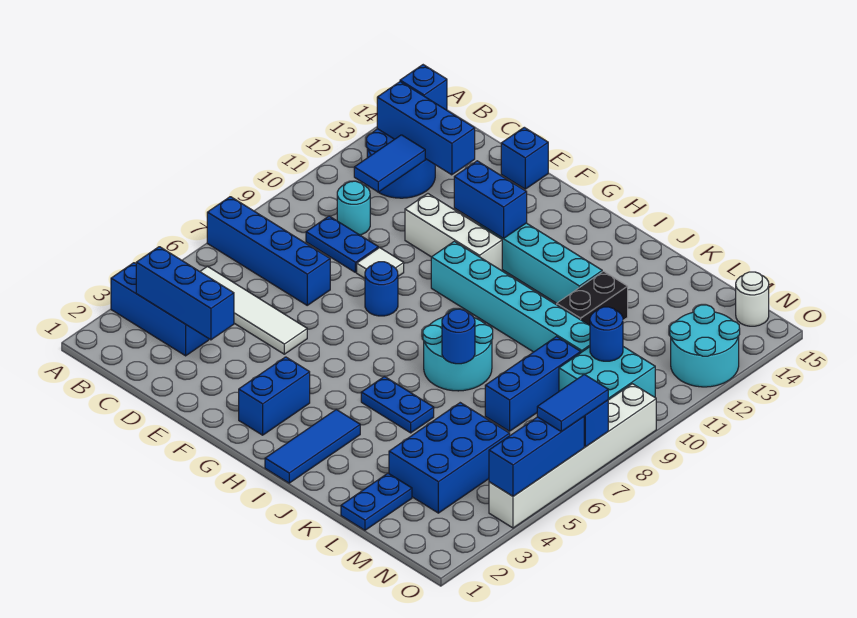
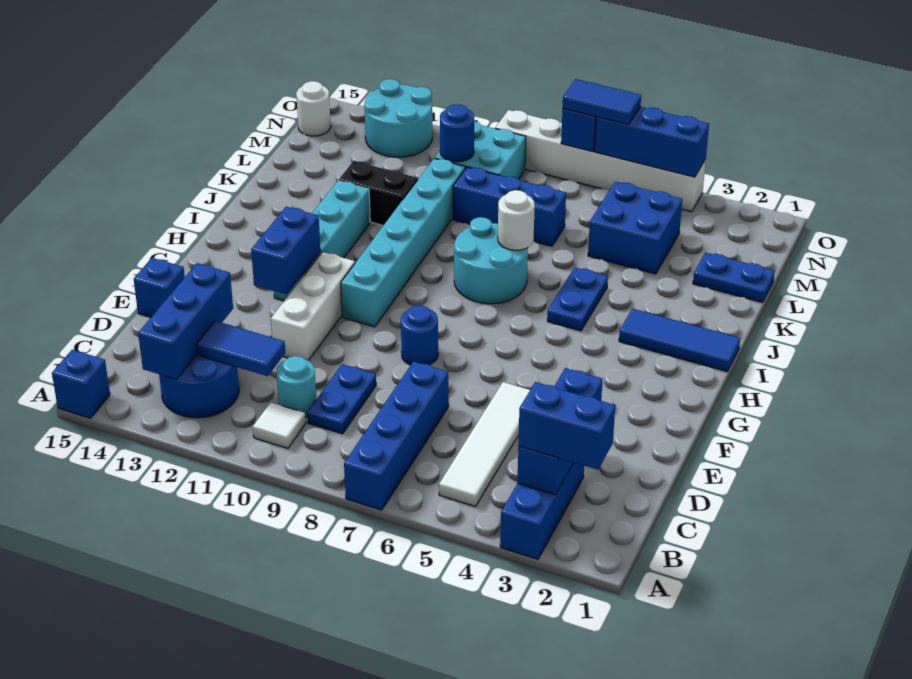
white tile E9 level 1 -> white tile B10 level 1
blue brick G2:G3 level 1 -> blue brick B2:B3 level 3
blue round brick J7 level 2 -> white round brick J7 level 2
blue brick L3:M5 level 1 -> blue brick L4:M5 level 1

